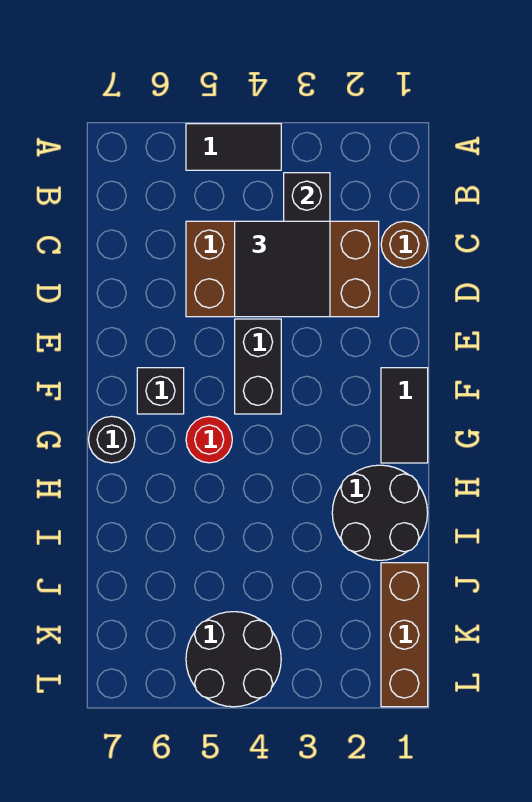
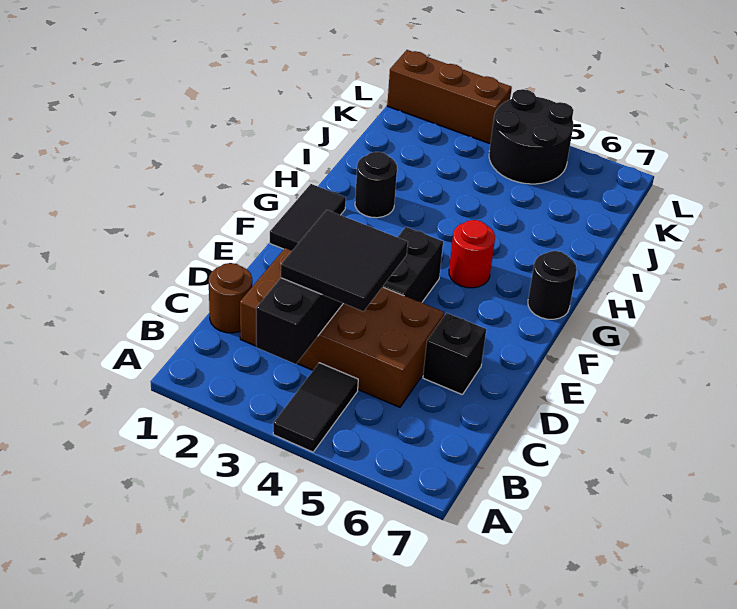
black tile A4:A5 level 1 -> black tile A4:B4 level 1
black brick F6 level 1 -> black brick D6 level 1
black round brick H1:I2 level 1 -> black round brick H2 level 1
brown brick J1:L1 level 1 -> brown brick L1:L3 level 1

